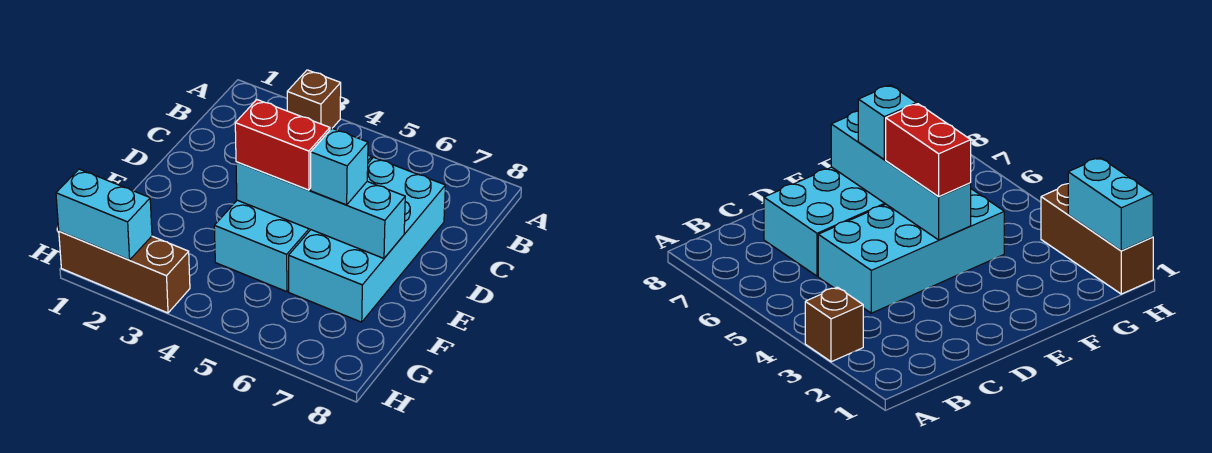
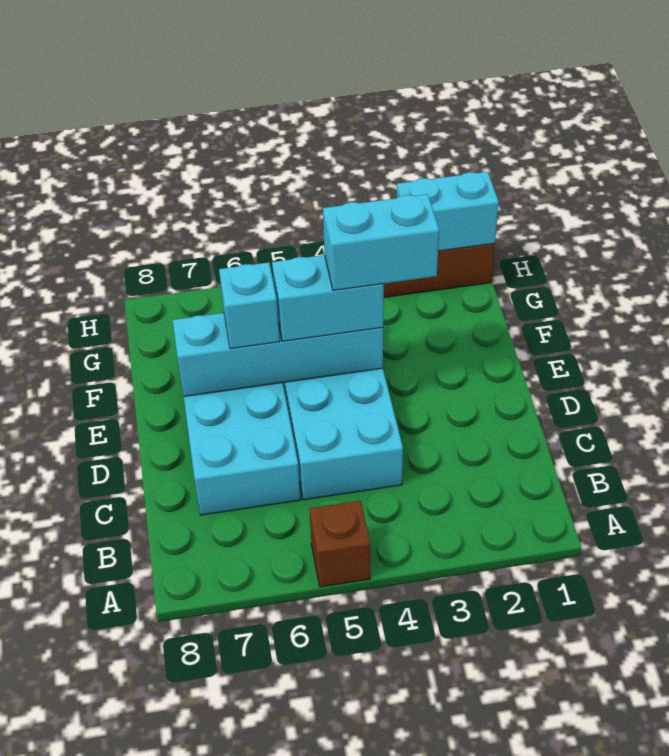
brown brick A3 level 1 -> brown brick A5 level 1
none -> cyan brick E3:E4 level 4
red brick E4:E5 level 3 -> cyan brick E4:E5 level 3

